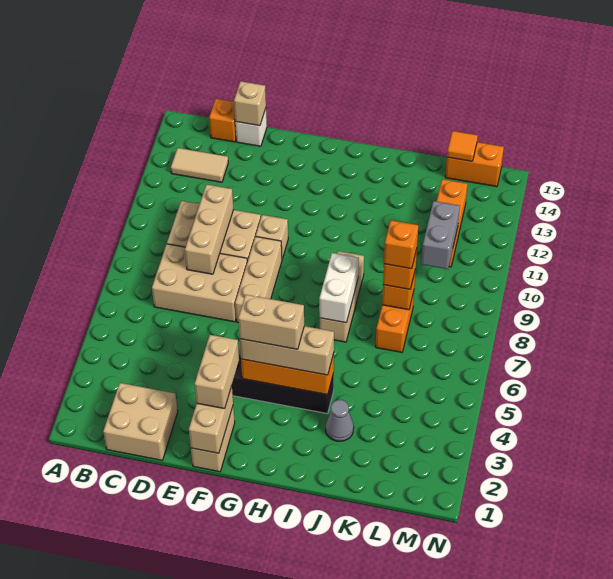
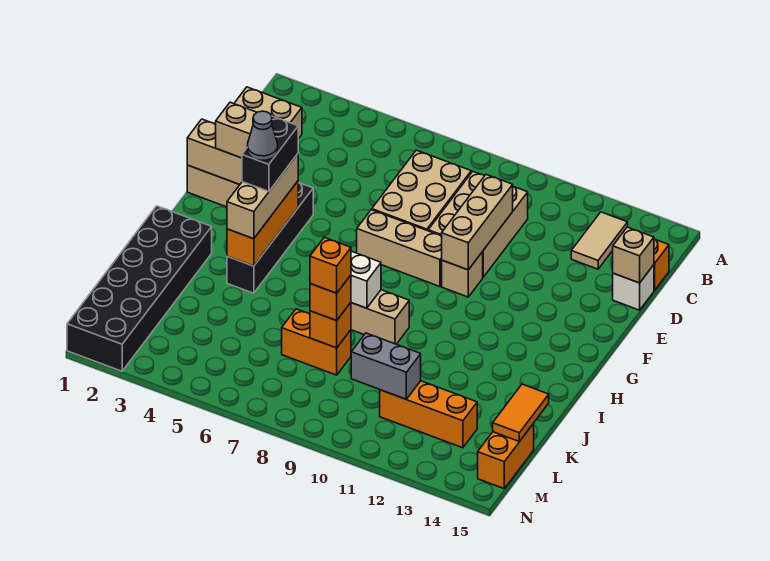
tan brick D8:D10 level 2 -> tan brick D10:F10 level 2
tan brick G4:H4 level 4 -> black brick G4:H4 level 4
none -> black brick I1:N2 level 1
grey cone J3 level 1 -> grey cone H4 level 5
orange tile L15 level 2 -> orange tile K15:L15 level 2

